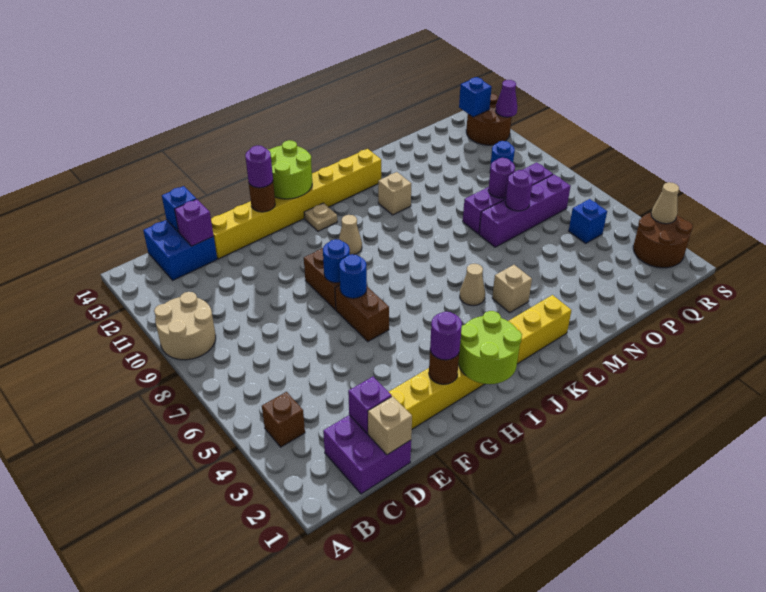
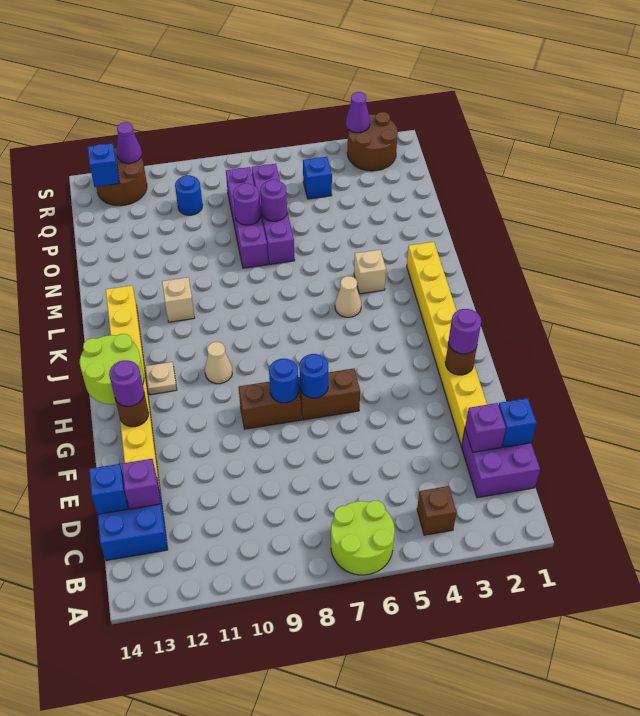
tan round brick A9:B10 level 1 -> none
tan brick D1 level 2 -> blue brick D1 level 2
lime round brick H1:I2 level 2 -> lime round brick A6:B7 level 1
tan cone S3 level 2 -> purple cone S3 level 2

